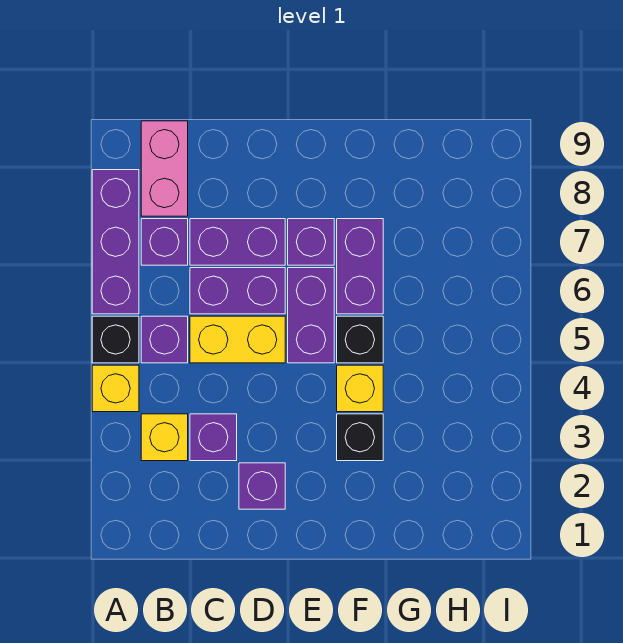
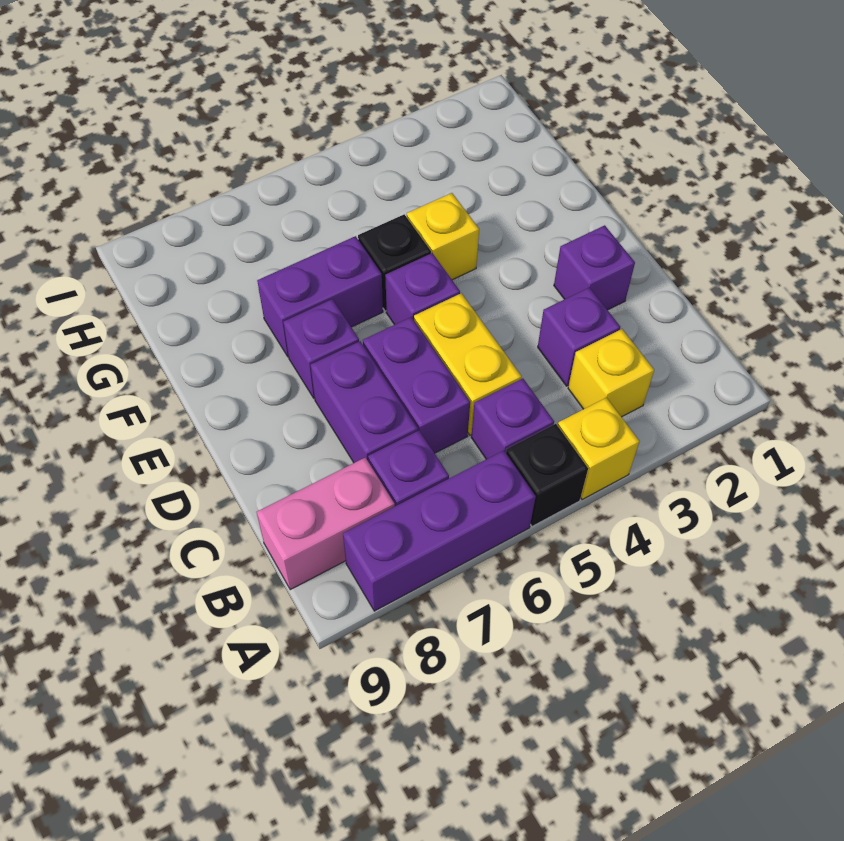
purple brick E5:E6 level 1 -> purple brick E5 level 1
black brick F3 level 1 -> none

